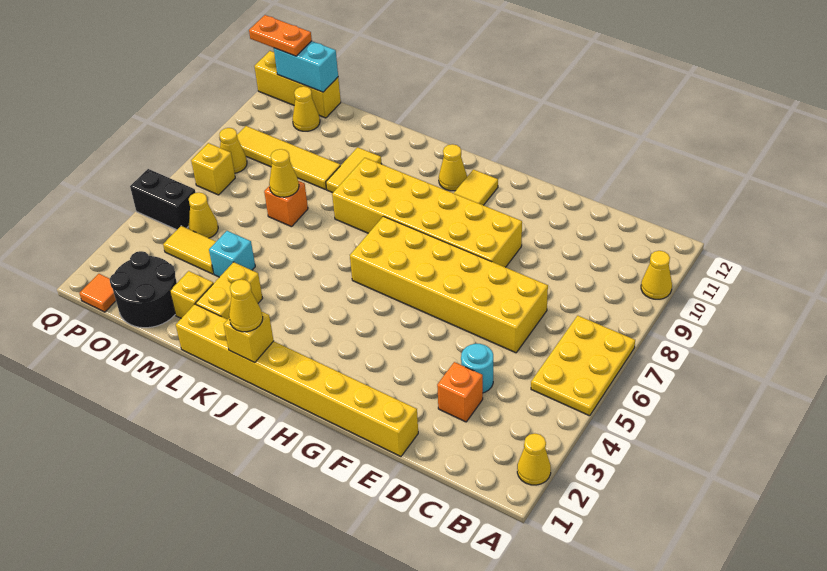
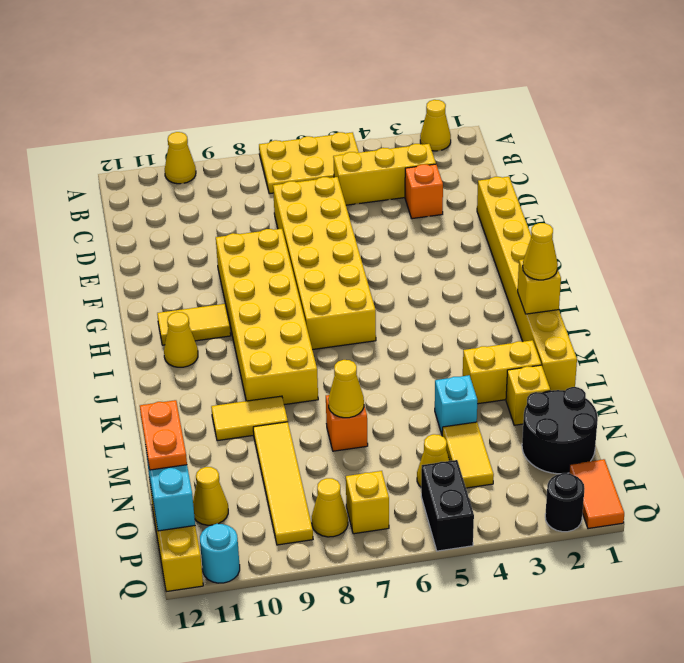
none -> yellow brick C3:C5 level 1
cyan round brick D4 level 1 -> cyan round brick Q11 level 1
orange tile P1 level 1 -> orange tile P1:Q1 level 1
orange plate P12:Q12 level 3 -> orange plate N12:O12 level 3
none -> black round brick Q2 level 1

